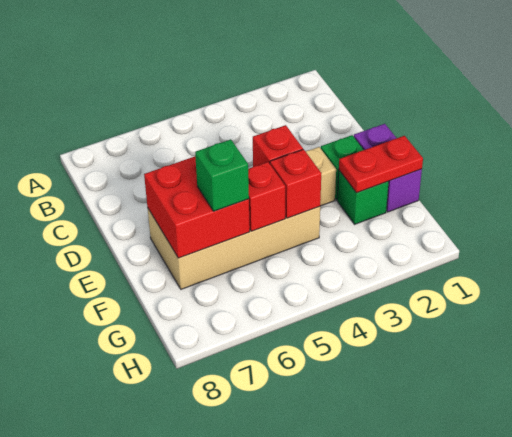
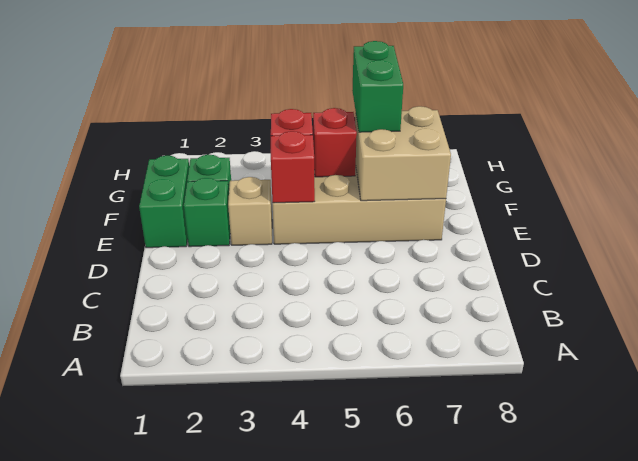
purple brick E1:F1 level 1 -> green brick E1:F1 level 1
red brick E6:F7 level 2 -> tan brick E6:F7 level 2
red plate F1:F2 level 2 -> none
green brick F6 level 3 -> green brick F6:G6 level 3

